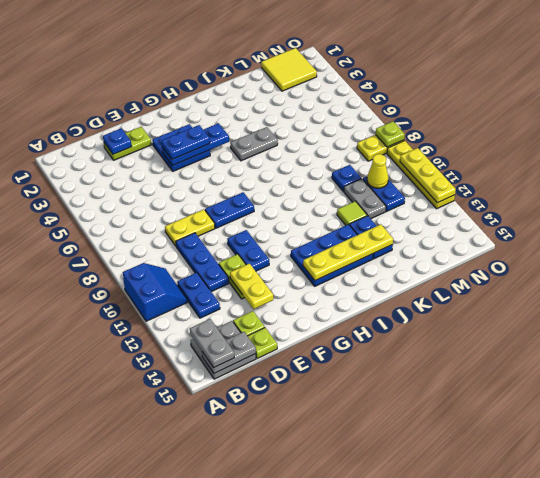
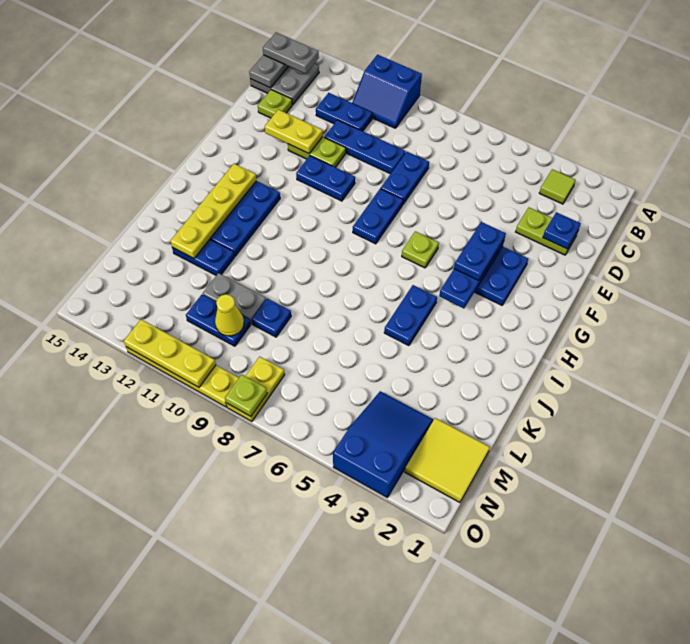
lime plate D2:E2 level 1 -> lime plate D2:D3 level 1
yellow plate D8:E8 level 1 -> blue plate D8:E8 level 1
lime plate D15 level 1 -> lime plate G6 level 1
grey plate I5:J5 level 1 -> blue plate I5:J5 level 1
lime tile K11 level 1 -> lime tile B3 level 1
none -> blue slope M3:O4 level 1 top O

